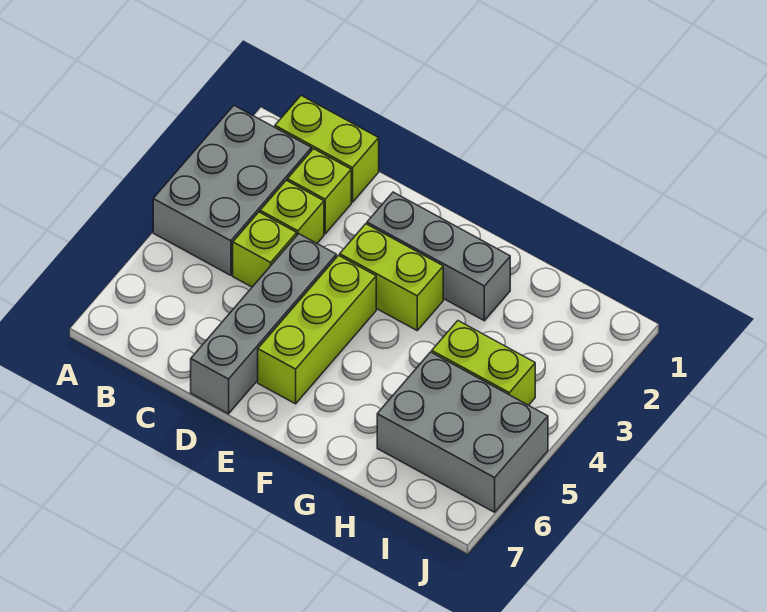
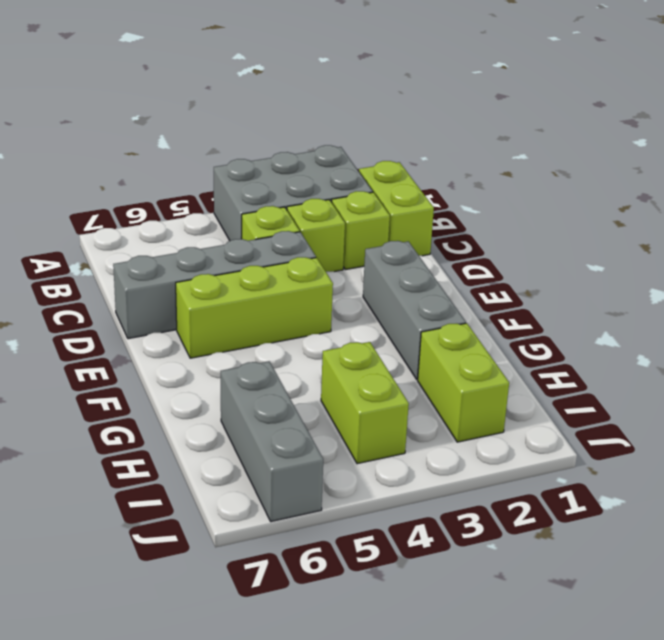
lime brick E3:F3 level 1 -> lime brick H2:I2 level 1
grey brick H5:J6 level 1 -> grey brick H6:J6 level 1

